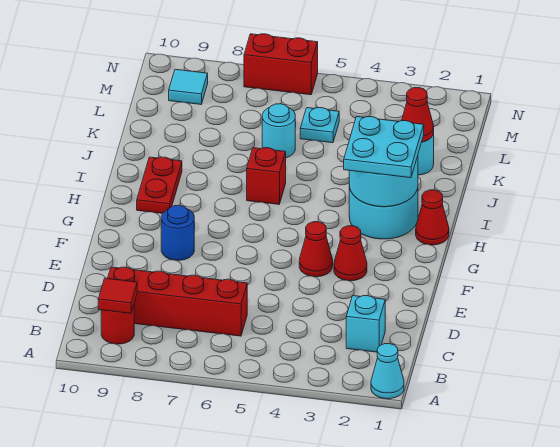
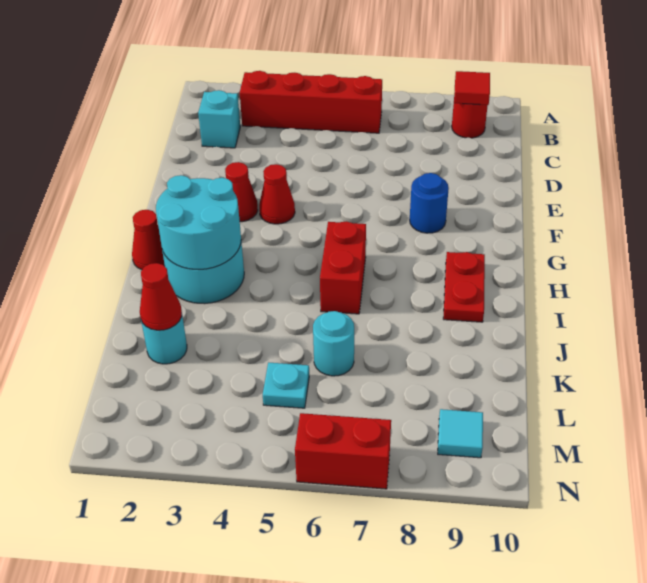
cyan cone A1 level 1 -> none
red brick C6:C9 level 1 -> red brick B3:B6 level 1
cyan plate H2:I3 level 3 -> none
red brick I6 level 1 -> red brick H6:I6 level 1

